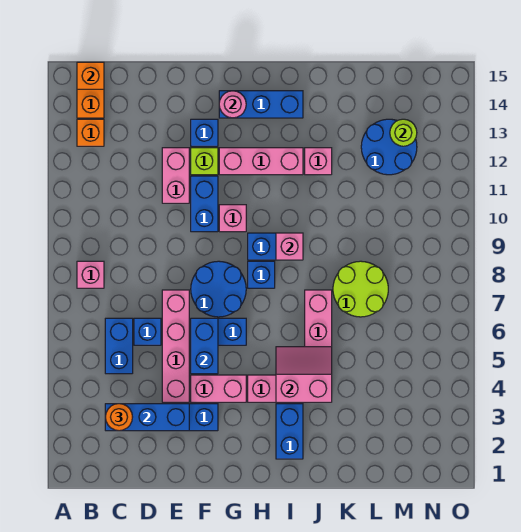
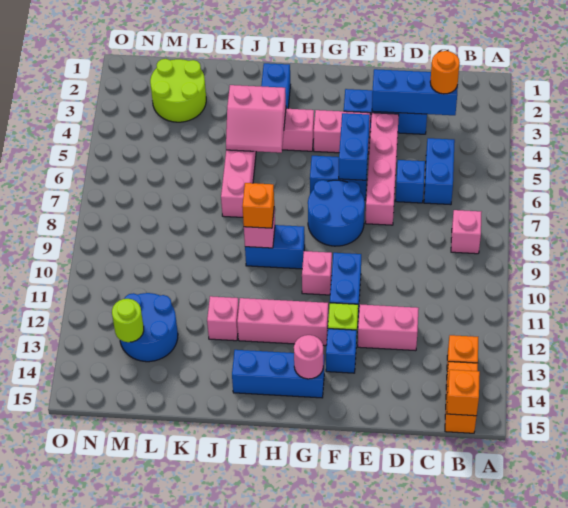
pink brick E11:E12 level 1 -> pink brick D12:E12 level 1
blue brick H8 level 1 -> none
none -> orange brick I9 level 3
lime round brick K7:L8 level 1 -> lime round brick L2:M3 level 1

